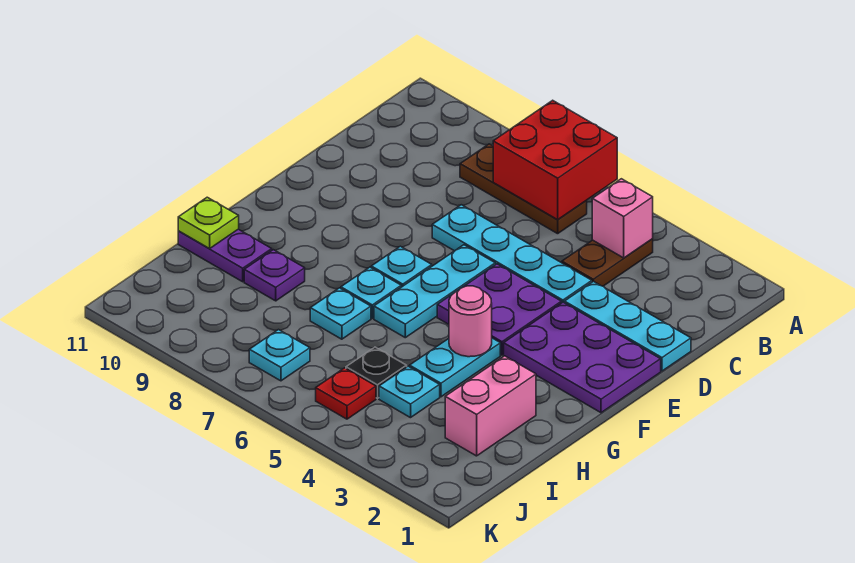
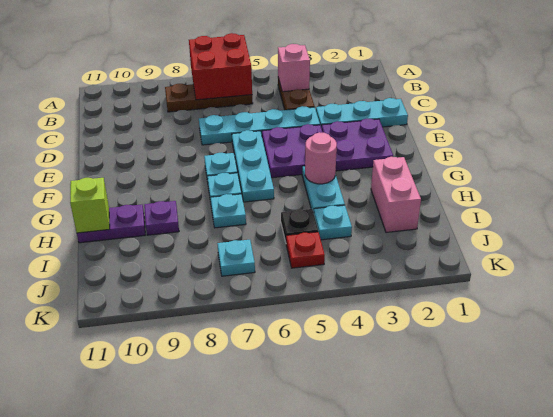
purple plate E1:F3 level 1 -> purple plate E2:F3 level 1
lime plate H11 level 2 -> lime brick H11 level 2

